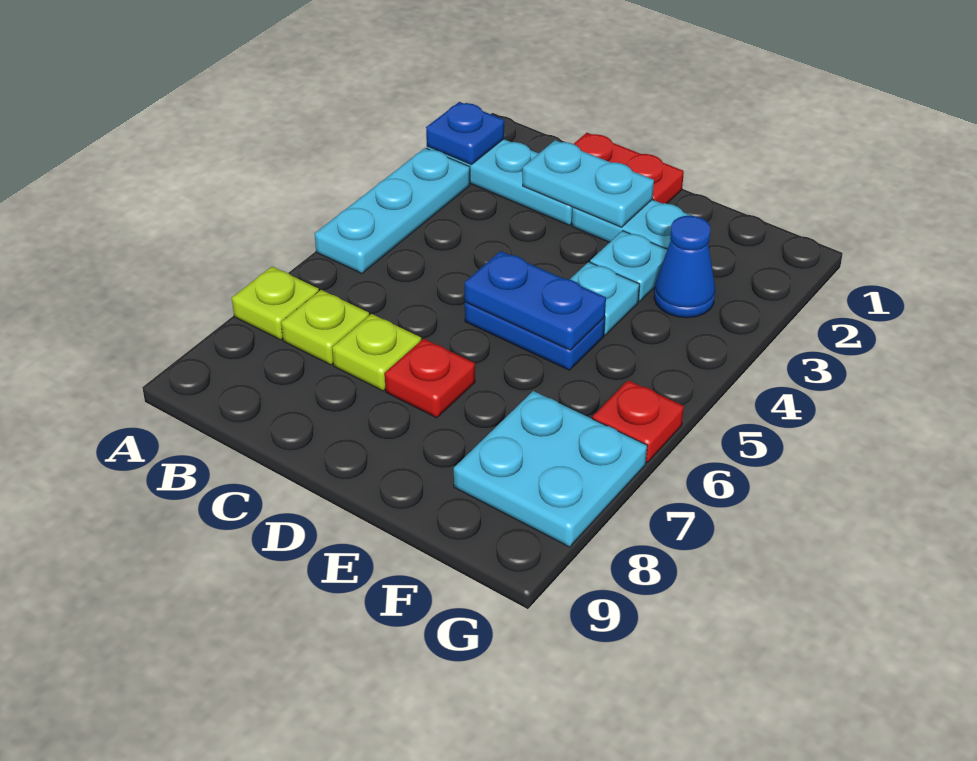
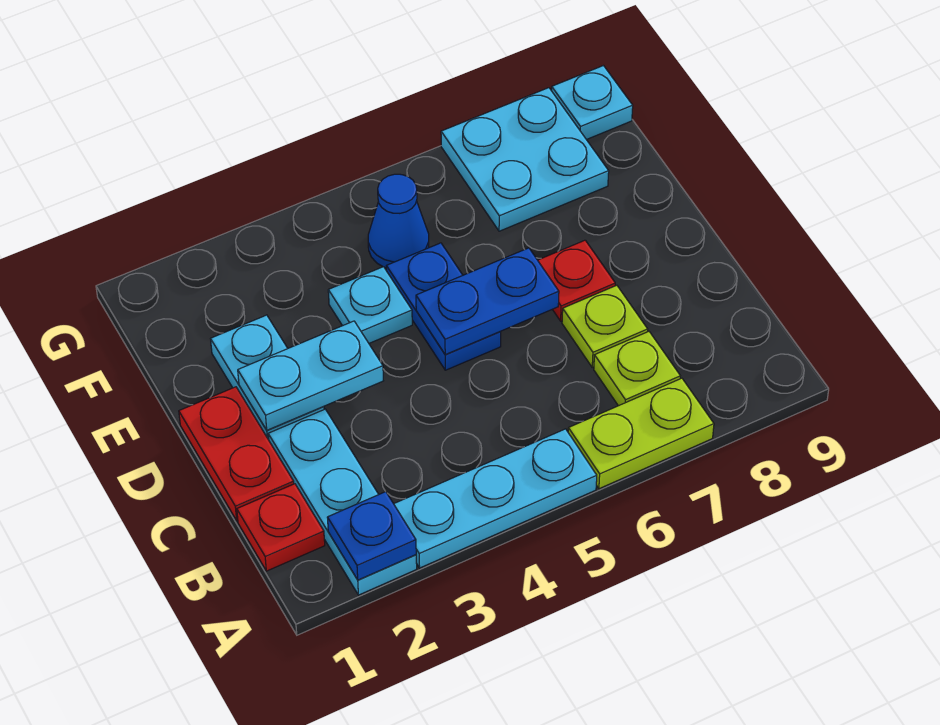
lime plate A7 level 1 -> lime plate A6:A7 level 1
cyan plate C2:D2 level 2 -> cyan plate D2:D3 level 2
blue plate D5:E5 level 2 -> blue plate D5:D6 level 2
cyan plate E3 level 1 -> cyan plate G9 level 1
blue cone F3 level 1 -> blue cone F5 level 1
red plate G6 level 1 -> red plate B1 level 1

